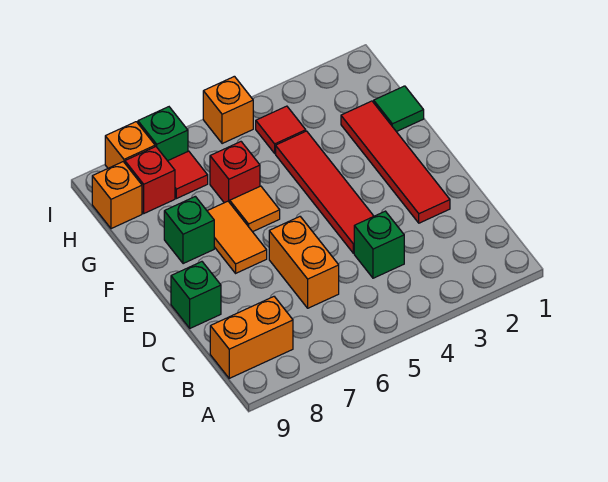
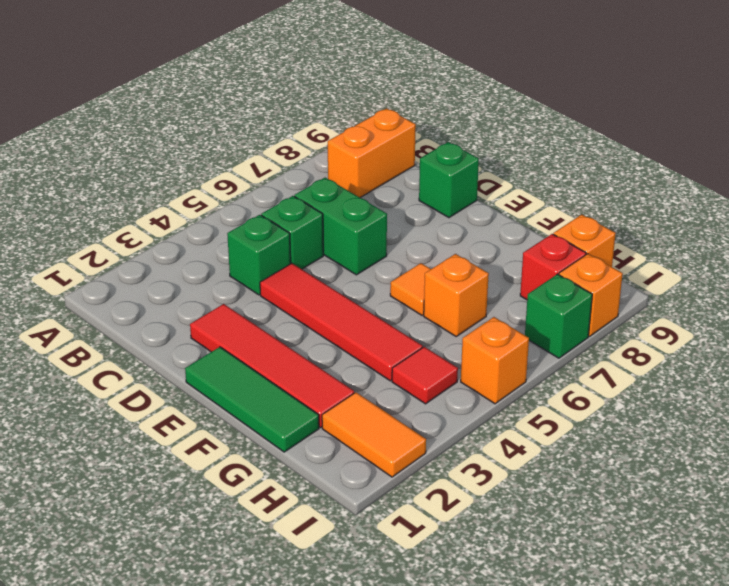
orange brick C6:D6 level 1 -> green brick C6:D6 level 1
orange tile E7:F7 level 1 -> orange tile H2:I2 level 1
green brick F8 level 1 -> green brick C5 level 1
green tile G1 level 1 -> green tile E1:G1 level 1
red brick G6 level 1 -> orange brick G6 level 1
red tile H7 level 1 -> none

